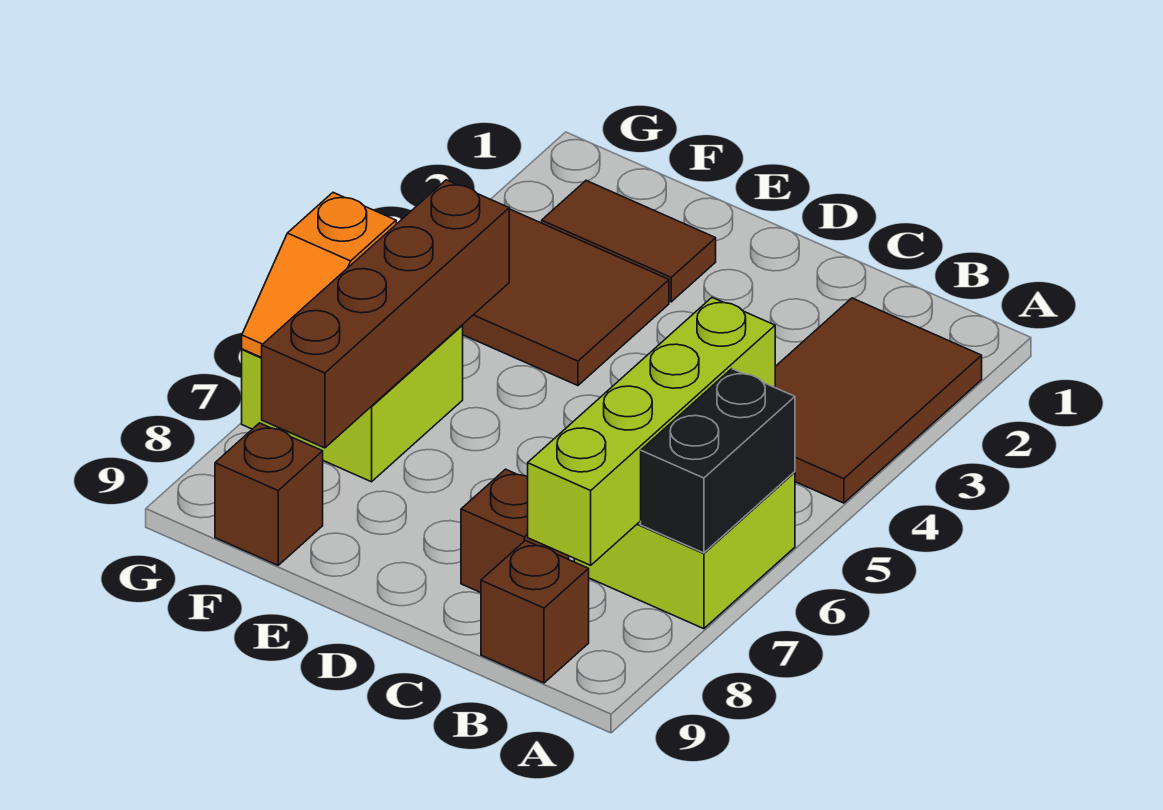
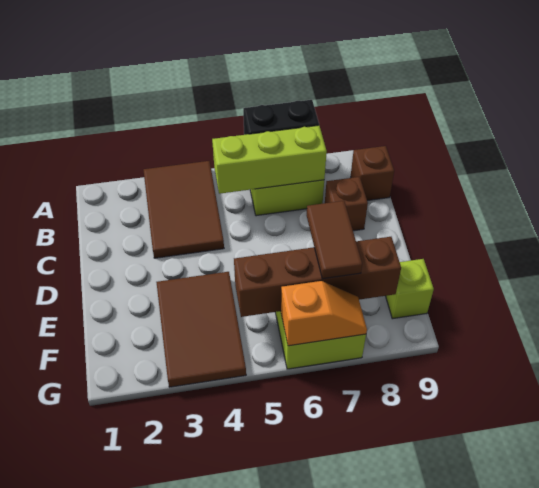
brown tile A2:B4 level 1 -> brown tile A3:C4 level 1
lime brick B5:B8 level 2 -> lime brick B5:B7 level 2
brown tile E2:F2 level 1 -> brown tile E7:F7 level 3
brown brick F9 level 1 -> lime brick F9 level 1

